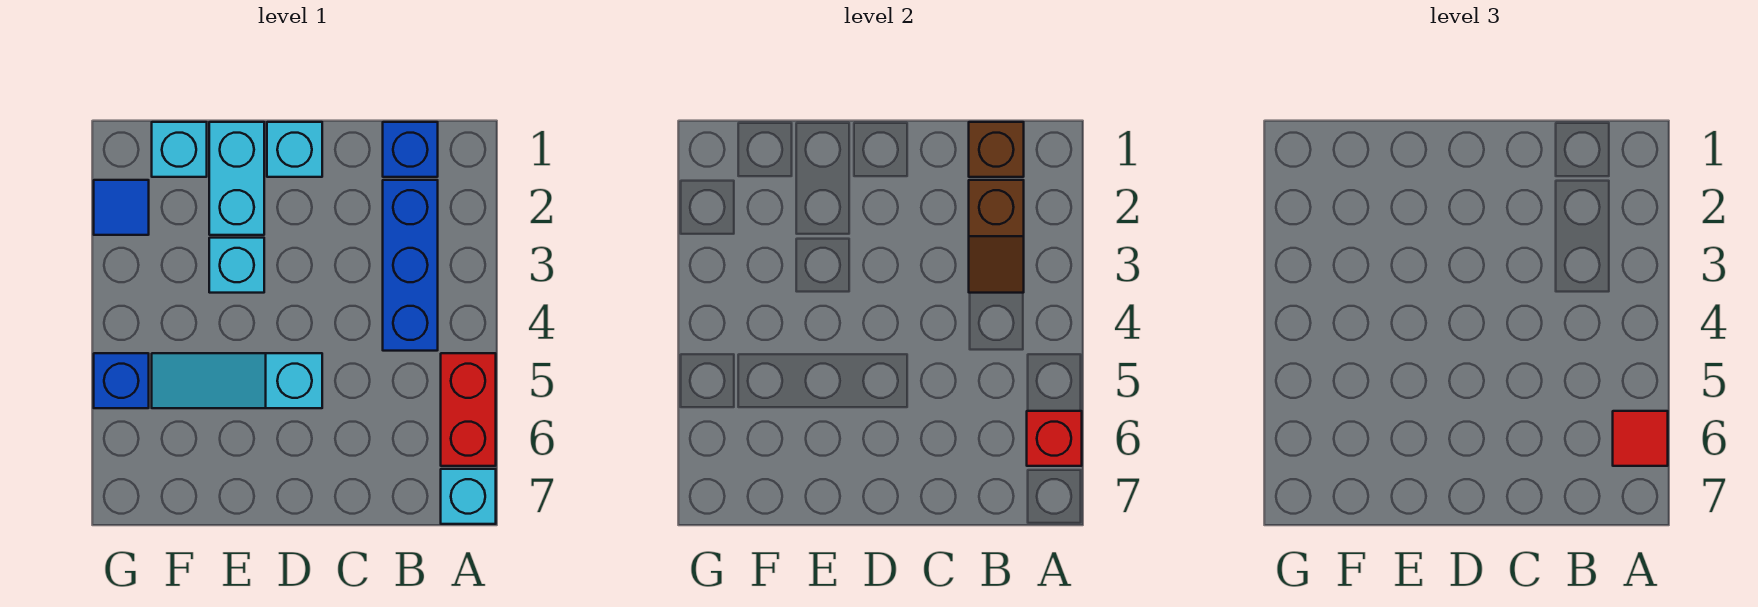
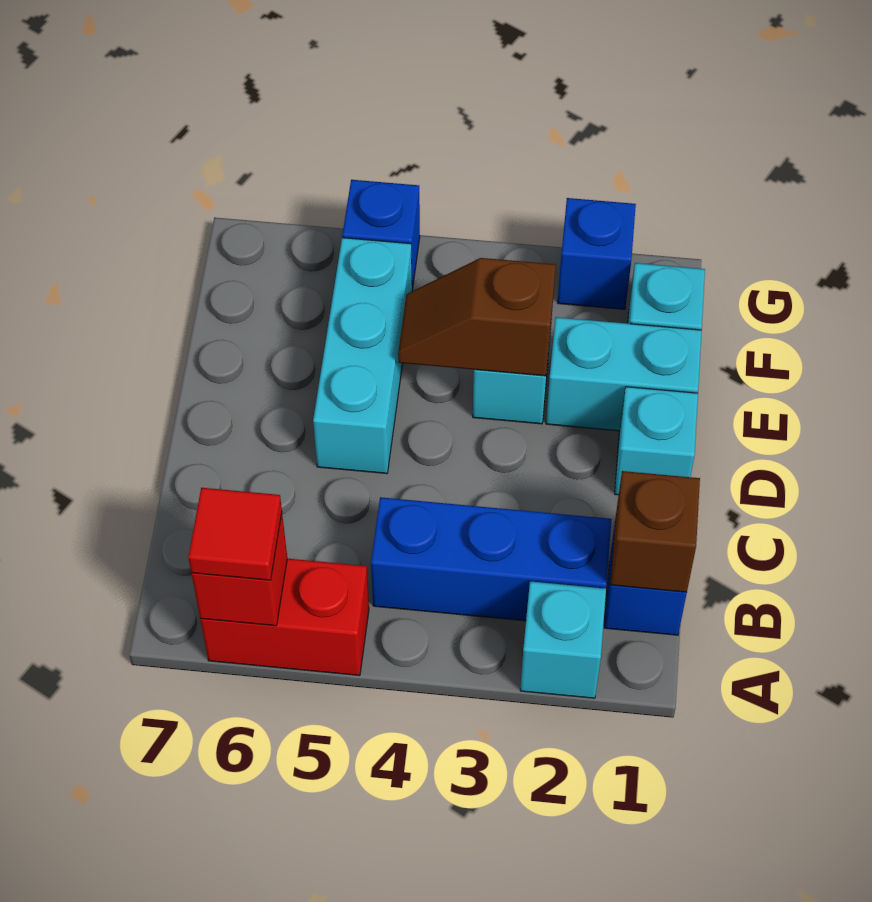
cyan brick A7 level 1 -> cyan brick A2 level 1
brown slope B2:B3 level 2 top 2 -> brown slope E3:E4 level 2 top 3
cyan slope D5:F5 level 1 top D -> cyan brick D5:F5 level 1
blue tile G2 level 1 -> blue brick G2 level 1

